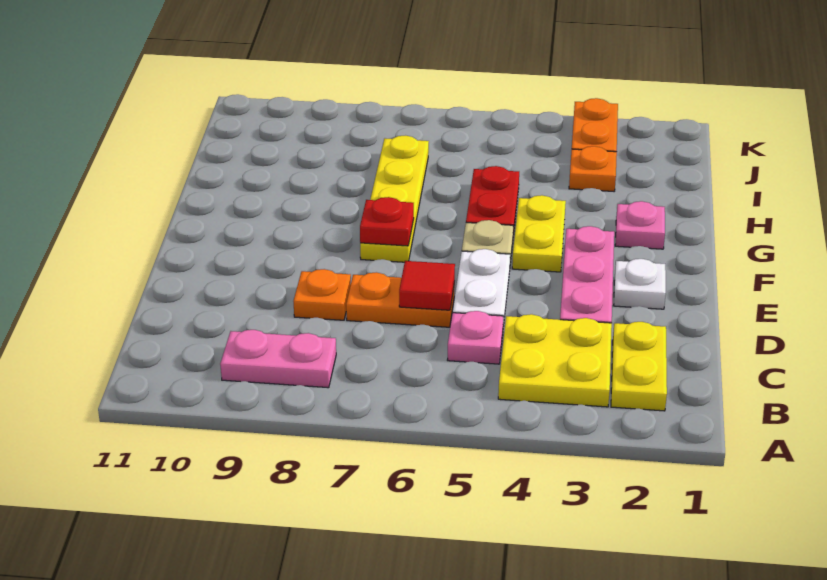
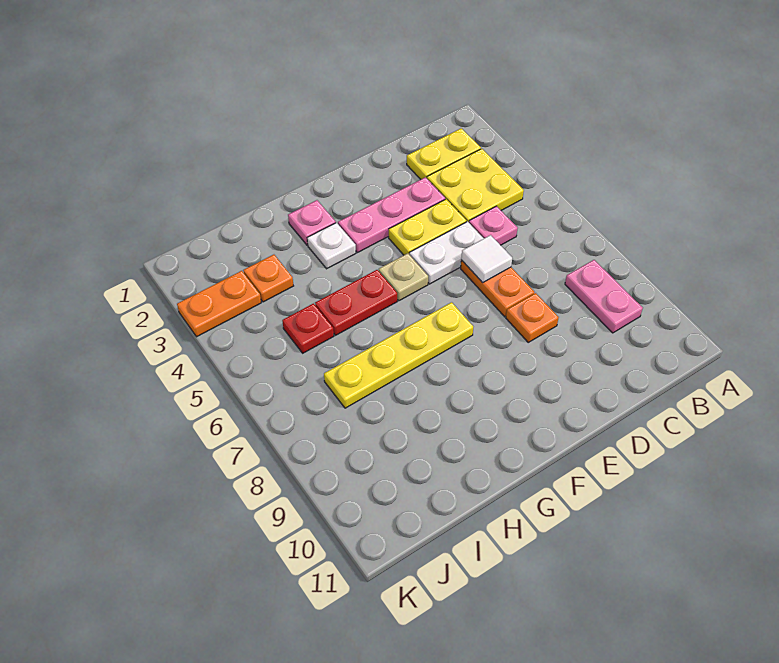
red tile D6 level 2 -> white tile D6 level 2
white plate E2 level 1 -> white plate G3 level 1
yellow plate F4:G4 level 1 -> yellow plate D4:E4 level 1
red plate F7 level 2 -> red plate I5 level 1

